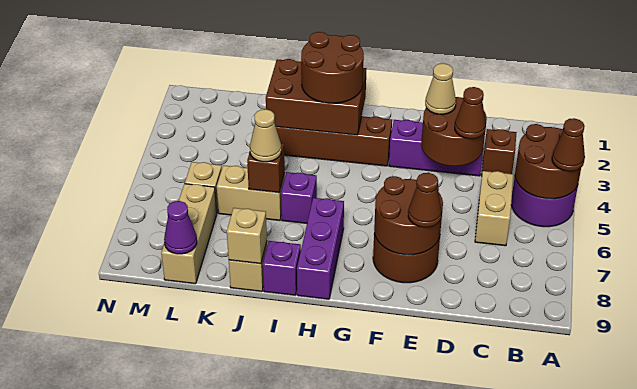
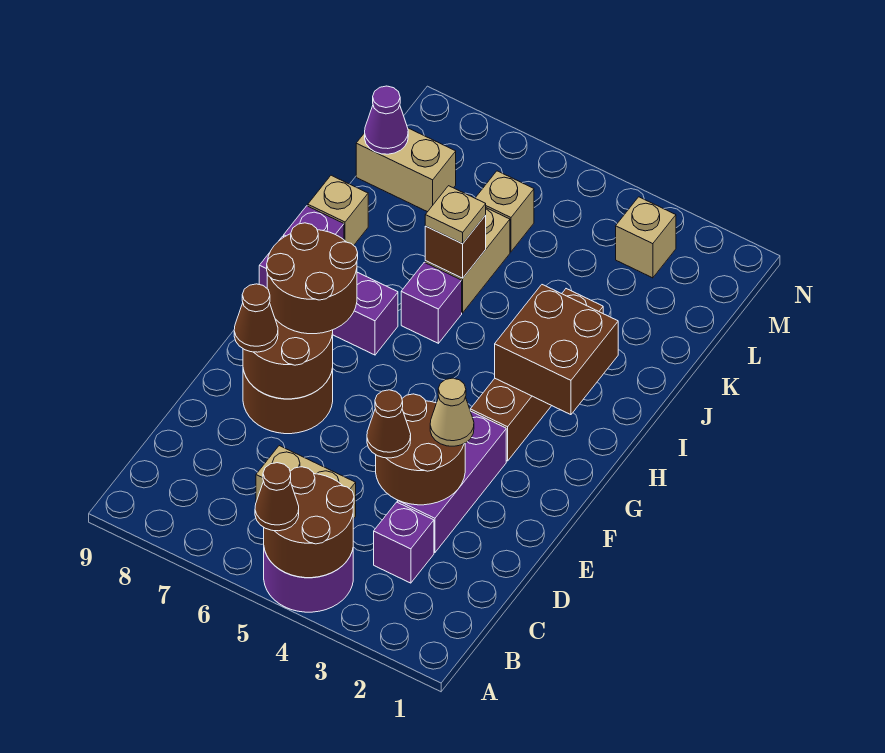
brown brick C3 level 1 -> purple brick C3 level 1
brown brick H2:J3 level 2 -> brown brick H2:I3 level 2
brown round brick H2:I3 level 3 -> brown round brick F7:G8 level 3
tan cone J6 level 3 -> tan plate J6 level 3
tan brick J9 level 2 -> tan brick M3 level 1
tan brick L7:L9 level 1 -> tan brick L8:L9 level 1

